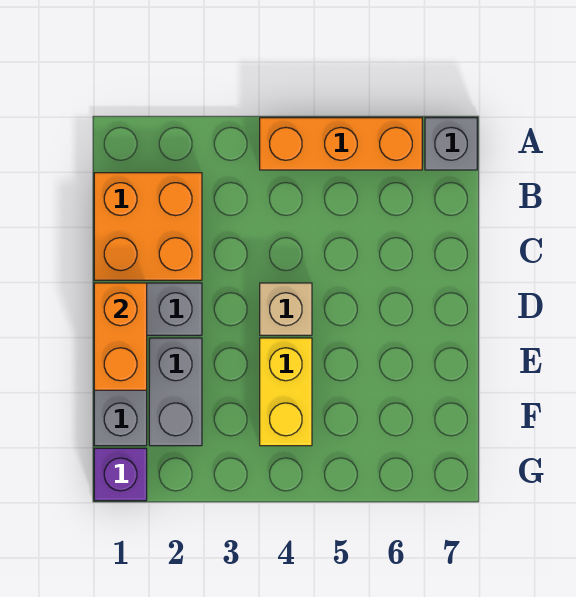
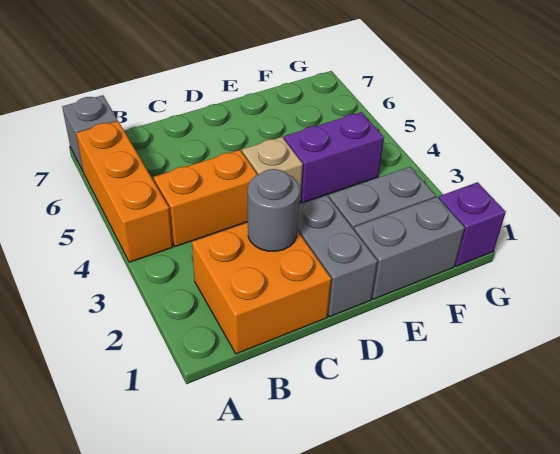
none -> grey round brick C2 level 2
orange brick D1:E1 level 2 -> orange brick B4:C4 level 1
yellow brick E4:F4 level 1 -> purple brick E4:F4 level 1

